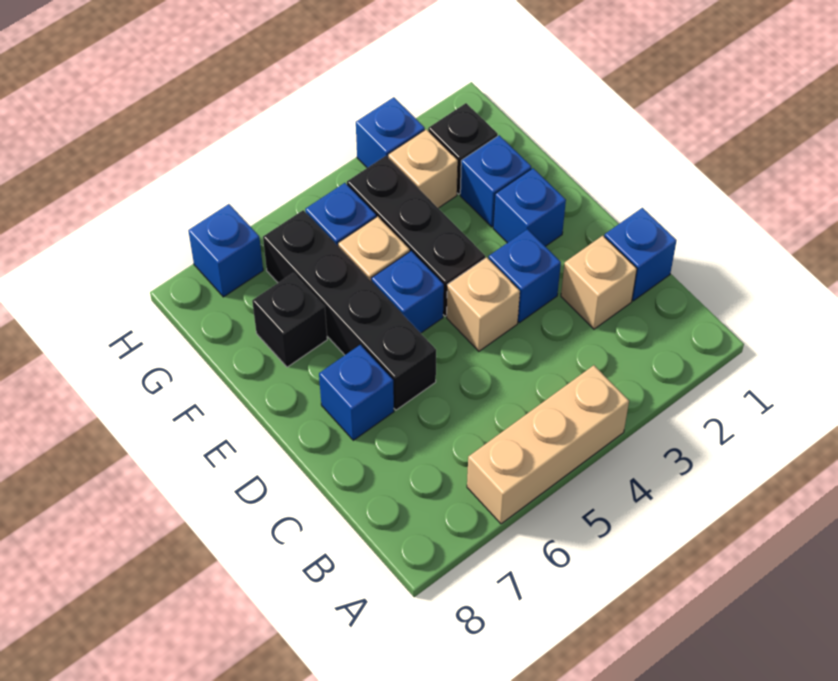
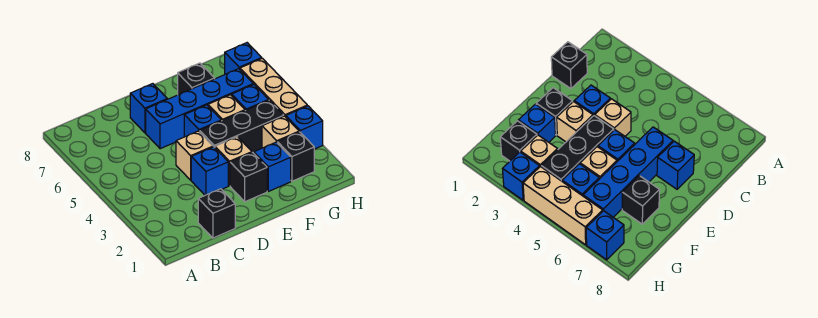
tan brick A4:A6 level 1 -> tan brick H4:H6 level 1
blue brick C1 level 1 -> black brick C1 level 1
tan brick C2 level 1 -> tan brick E3 level 1
black brick D6:G6 level 1 -> blue brick D6:G6 level 1
blue brick E2 level 1 -> black brick E2 level 1

